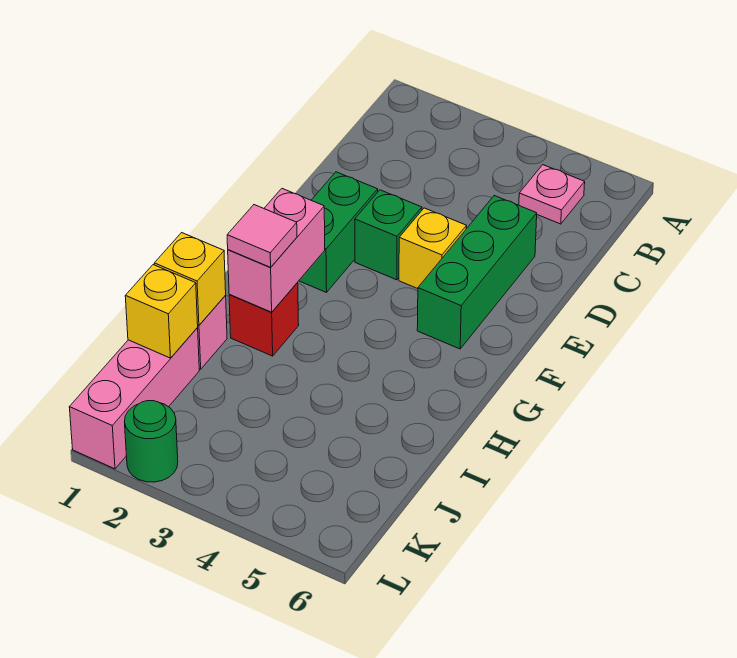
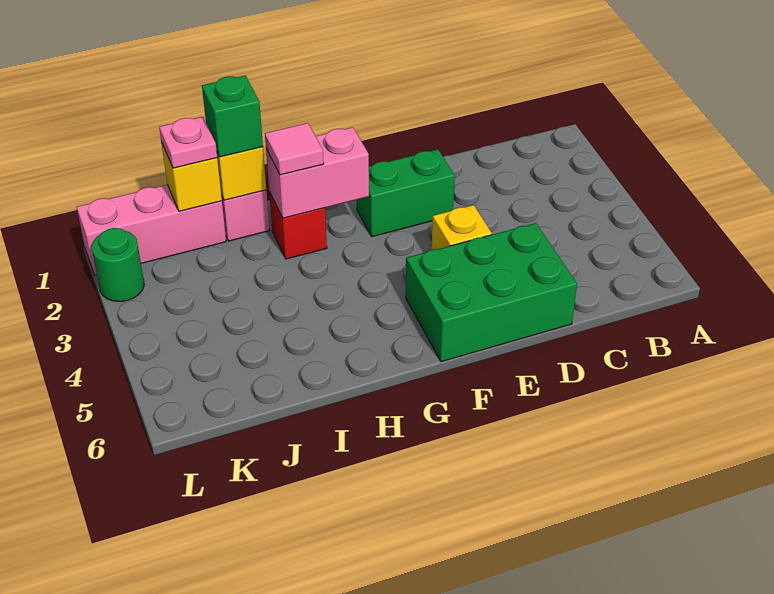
pink plate B5 level 1 -> pink plate J1 level 3
green brick D5:F5 level 1 -> green brick D5:F6 level 1
green brick E3 level 1 -> green brick I1 level 3

